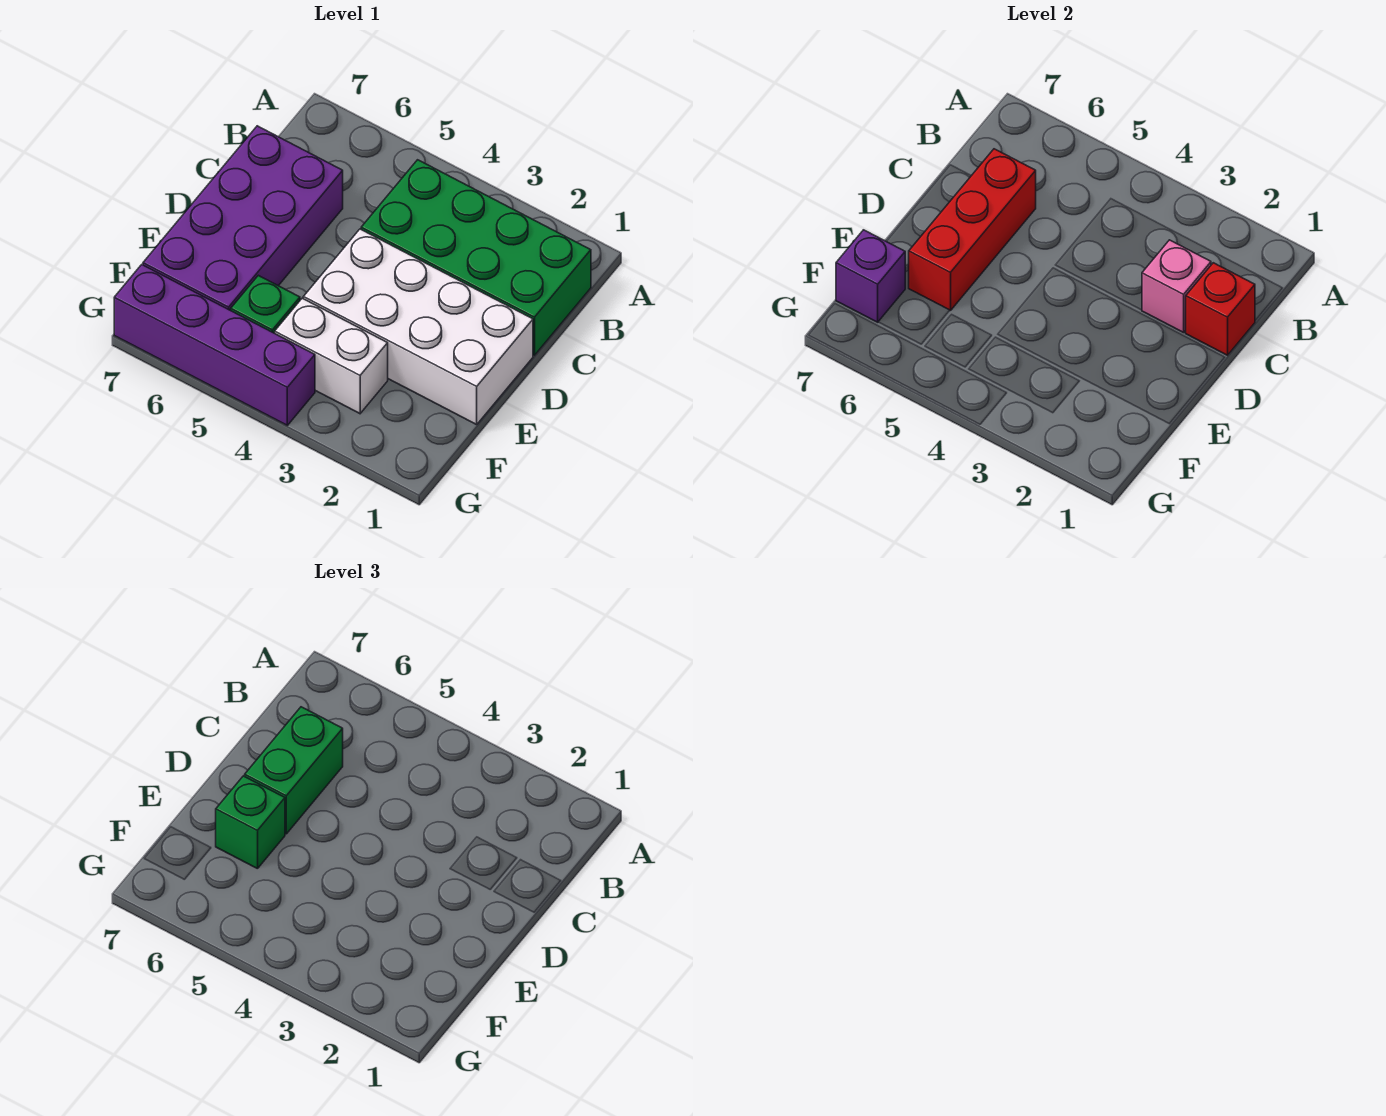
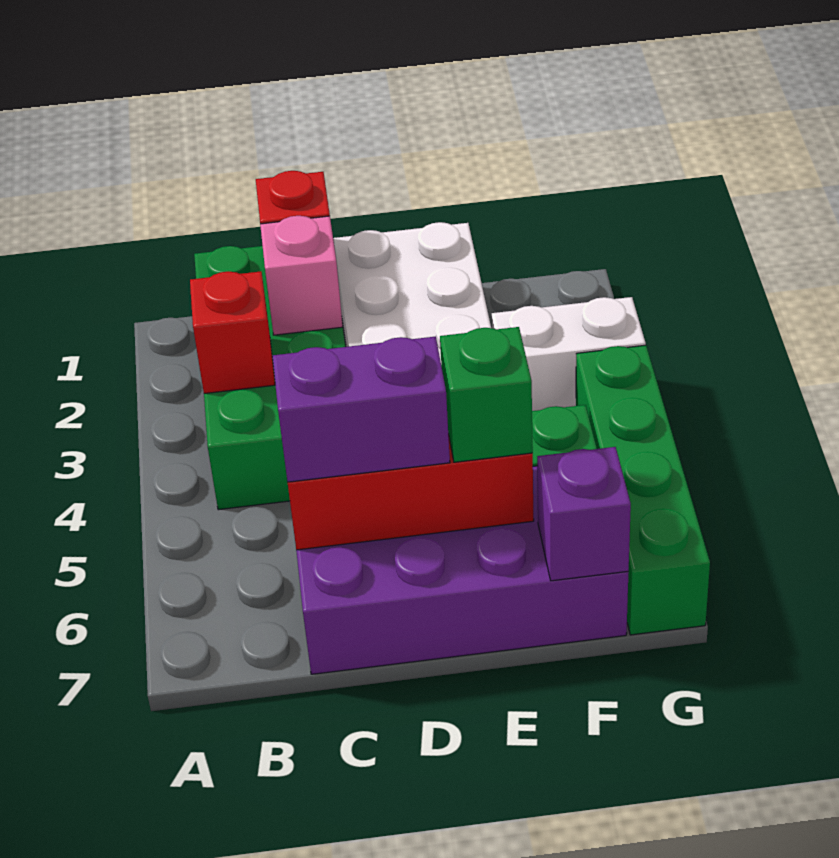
none -> red brick B3 level 2
green brick C6:D6 level 3 -> purple brick C6:D6 level 3
white brick F3:F4 level 1 -> white brick F3:G3 level 1
purple brick G4:G7 level 1 -> green brick G4:G7 level 1

